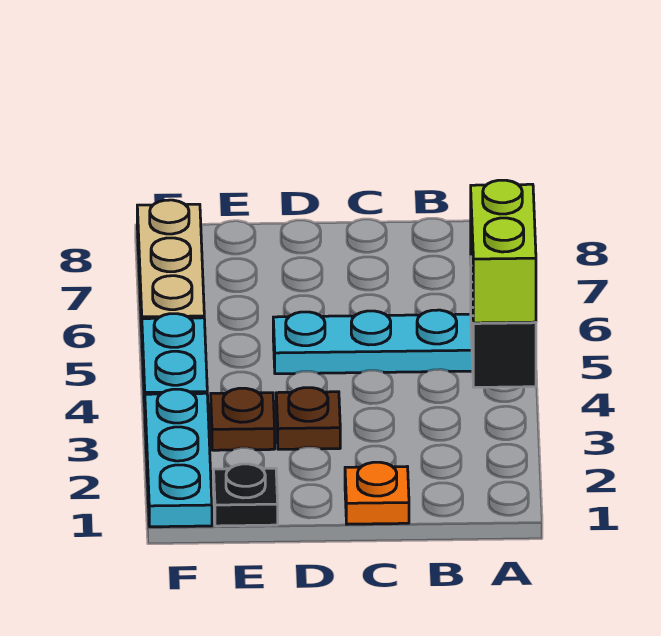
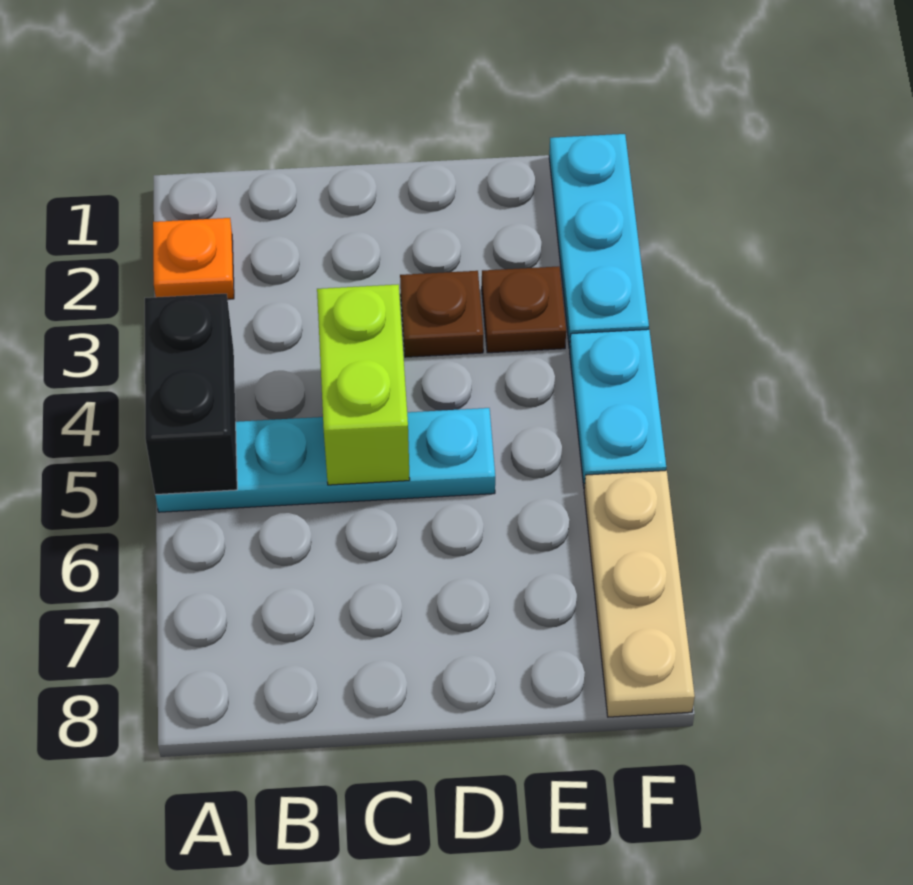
lime brick A4:A5 level 3 -> lime brick C4:C5 level 2
orange plate C1 level 1 -> orange plate A2 level 1
black plate E1 level 1 -> none

